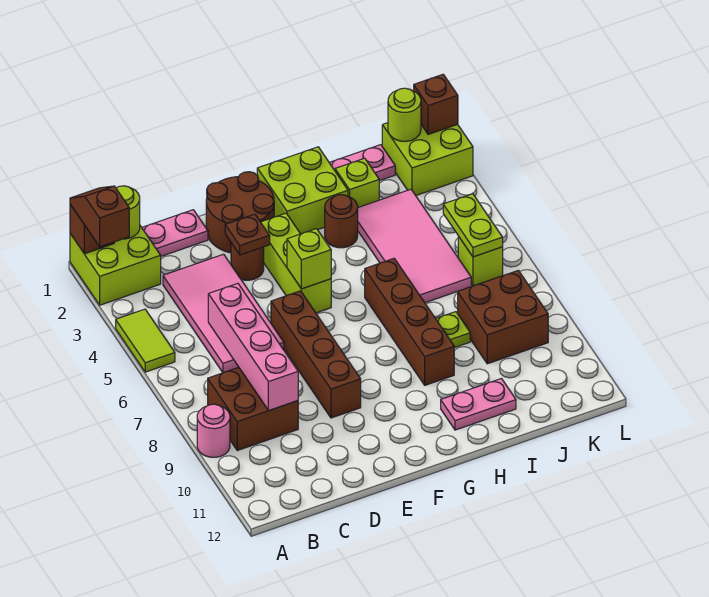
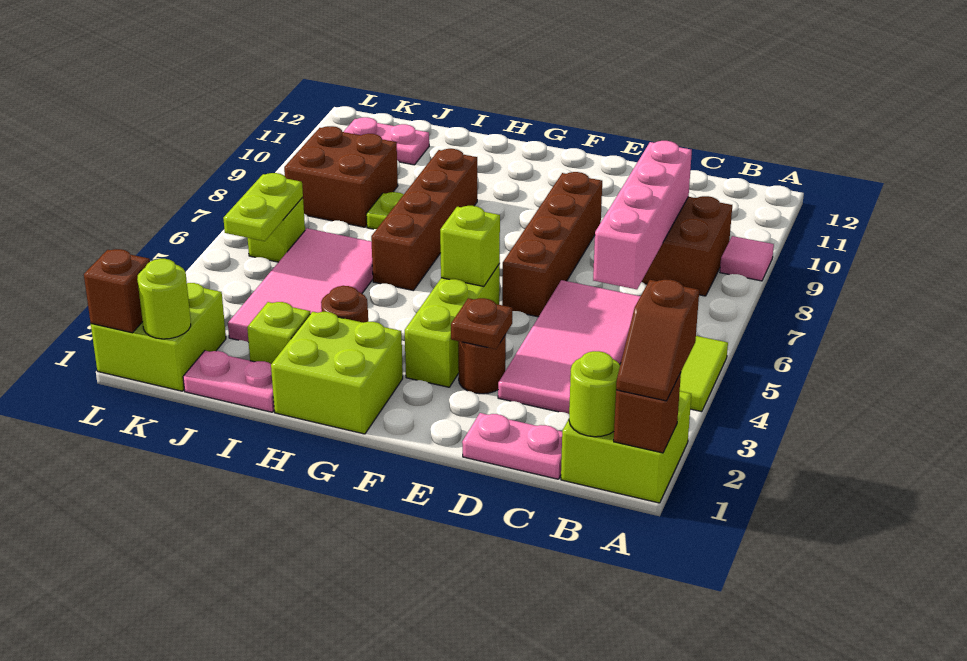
pink round brick A9 level 1 -> pink tile A9 level 1
brown round brick E1:F2 level 1 -> none
pink plate H11:I11 level 1 -> pink plate J11:K11 level 1

